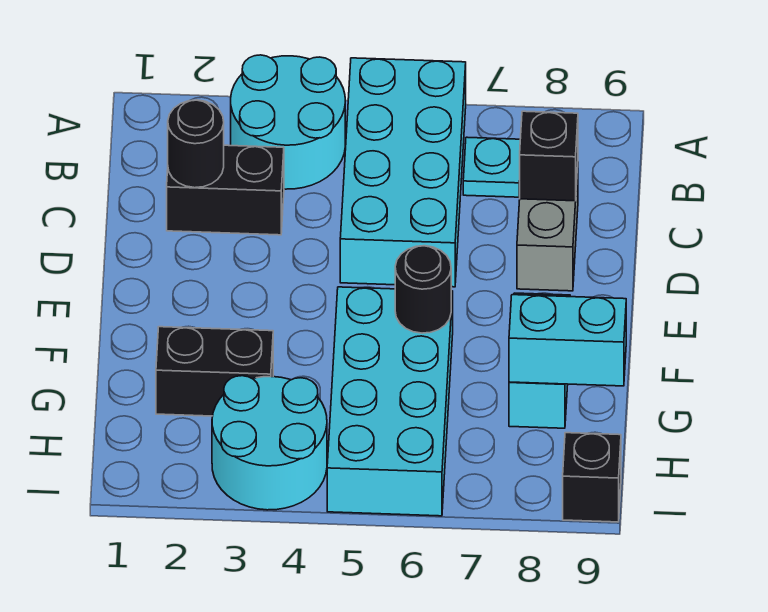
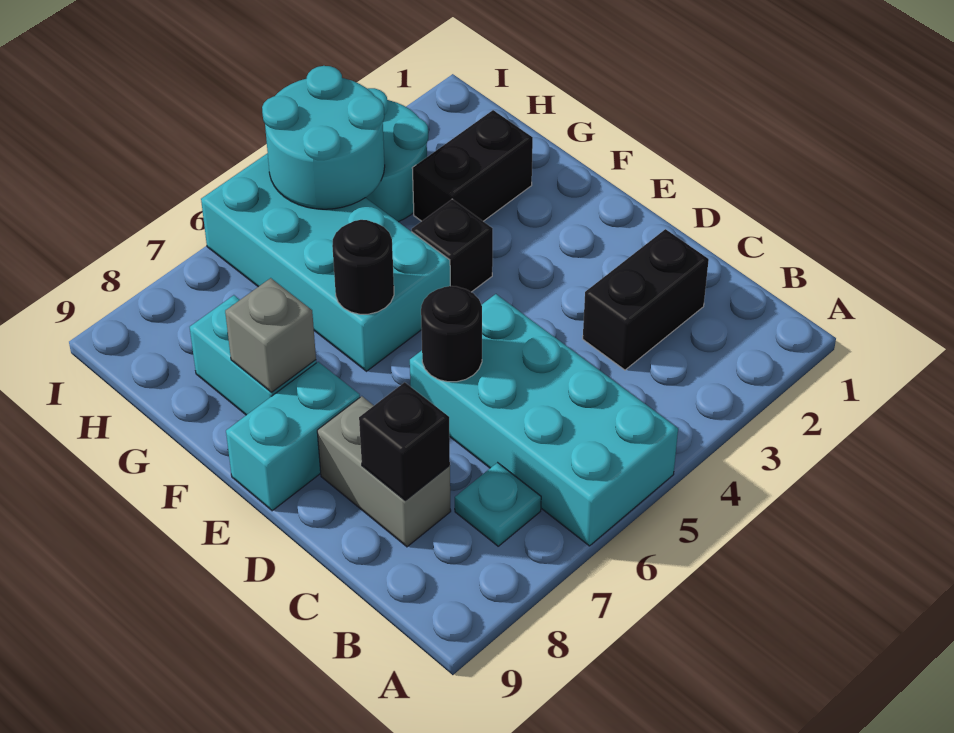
cyan round brick A3:B4 level 1 -> cyan round brick H4:I5 level 2
black round brick C2 level 2 -> black round brick D6 level 2
none -> grey brick F8 level 2
cyan brick G8:G9 level 2 -> cyan brick E8:E9 level 1
black brick I9 level 1 -> black brick F4 level 1

